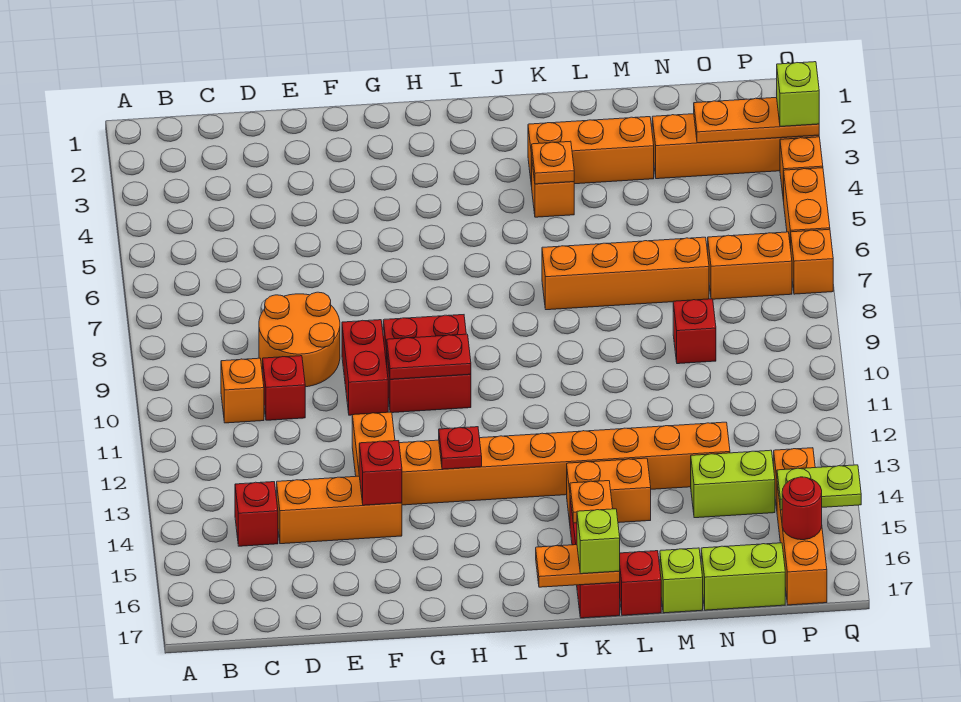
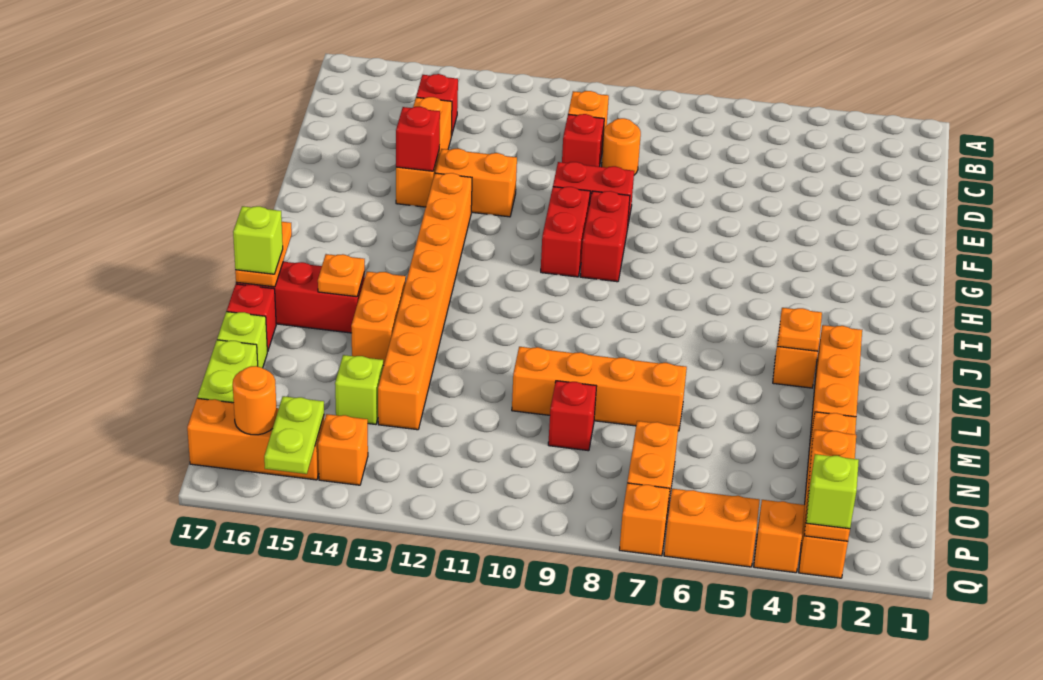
orange round brick D8:E9 level 1 -> orange round brick D9 level 1
red plate G10:H10 level 2 -> none
red plate H13 level 2 -> none
orange brick K7:N7 level 1 -> orange brick M7:M10 level 1
lime brick N14:O14 level 1 -> lime brick N14 level 1
red round brick P16 level 2 -> orange round brick P16 level 2

